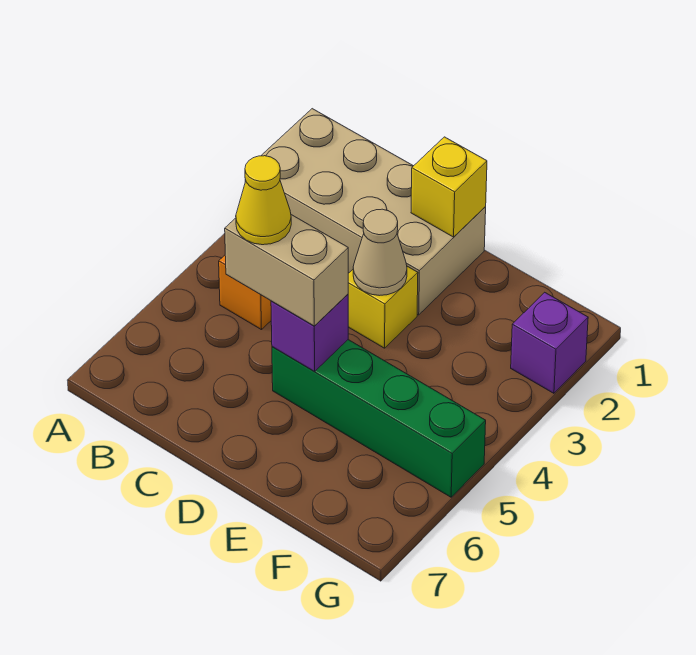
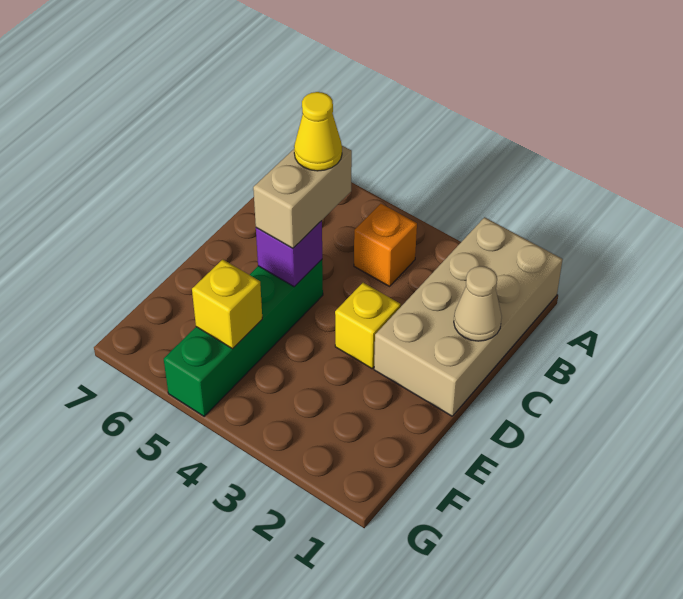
yellow brick D1 level 2 -> yellow brick F5 level 2
tan cone D3 level 2 -> tan cone C1 level 2
purple brick G2 level 1 -> none

